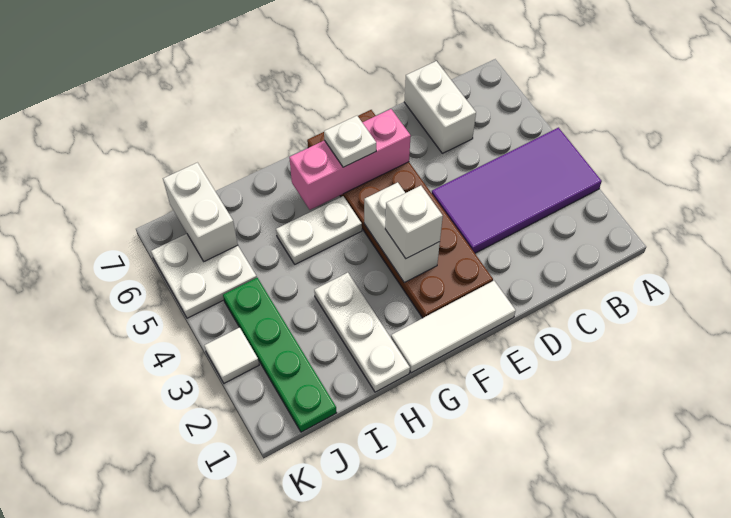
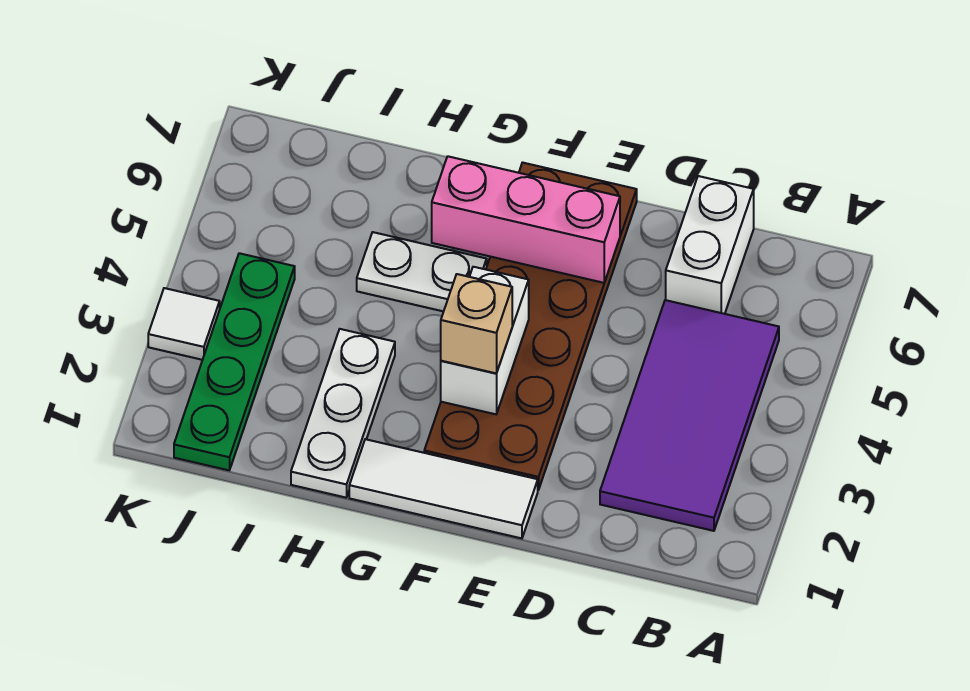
purple tile A3:D4 level 1 -> purple tile B2:C5 level 1
white brick F3 level 3 -> tan brick F3 level 3
white plate F6 level 3 -> none
white plate J5:K6 level 1 -> none
white brick J6:J7 level 2 -> none

